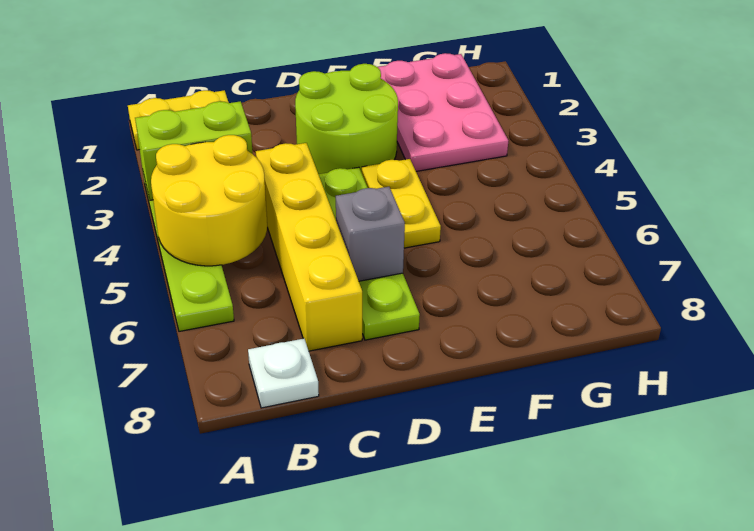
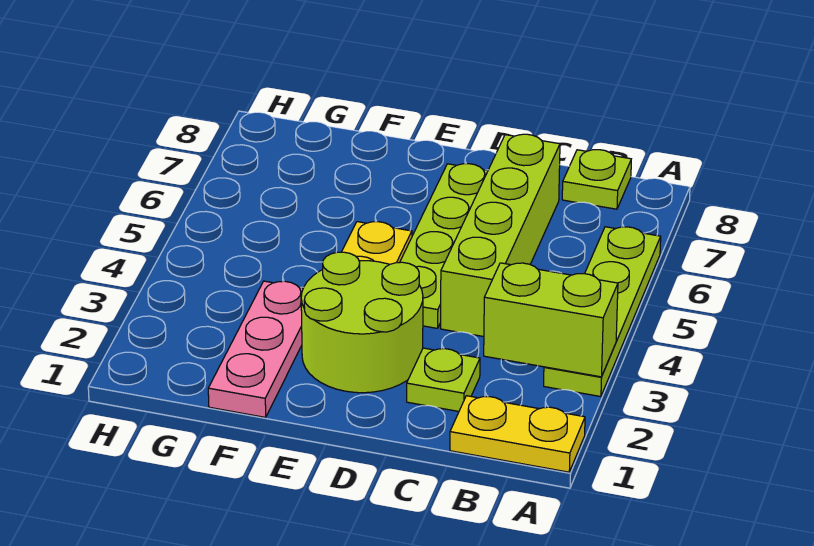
yellow round brick A4:B5 level 2 -> none
white plate B8 level 1 -> lime plate B8 level 1
none -> lime plate C2 level 1
yellow brick C4:C7 level 1 -> lime brick C4:C7 level 1
grey brick D6 level 2 -> none
pink plate F1:G3 level 1 -> pink plate F1:F3 level 1

